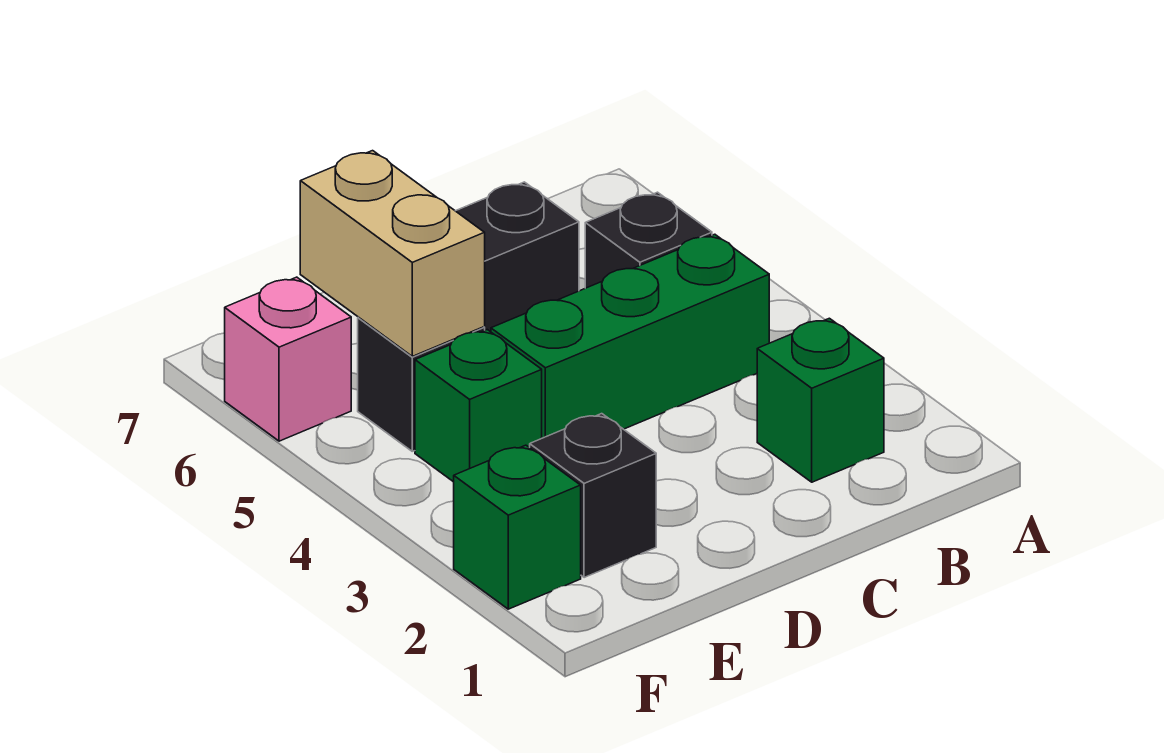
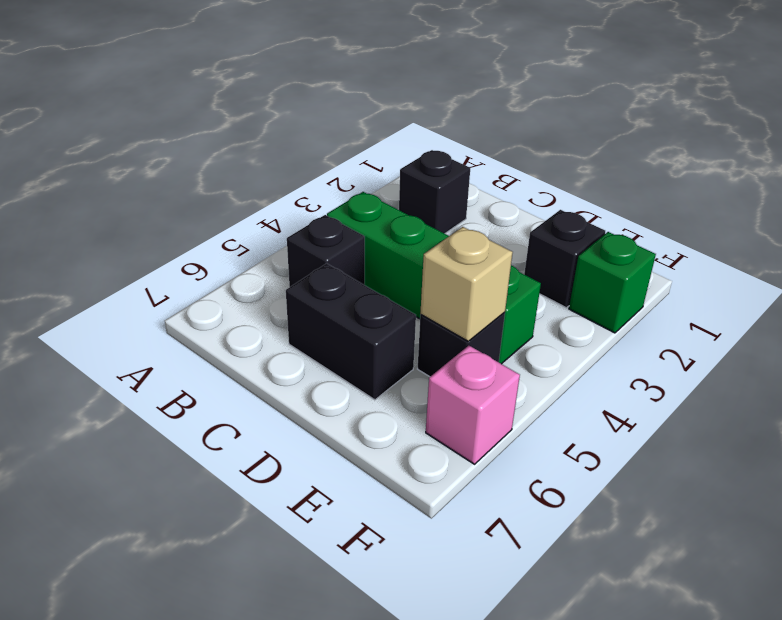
green brick B2 level 1 -> black brick B2 level 1
tan brick E5:E6 level 2 -> tan brick E5 level 2

